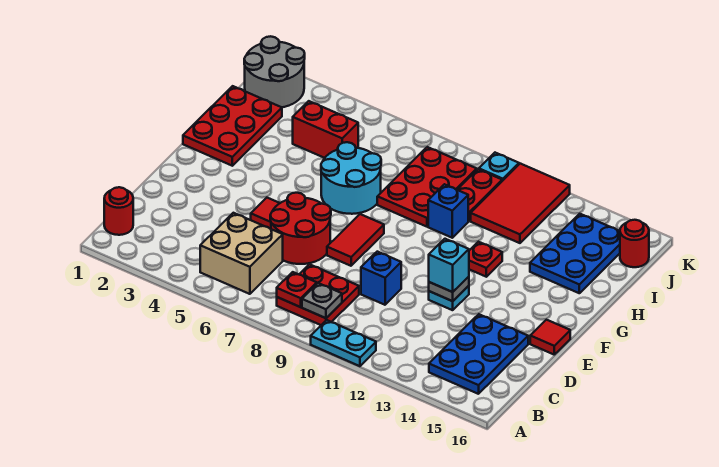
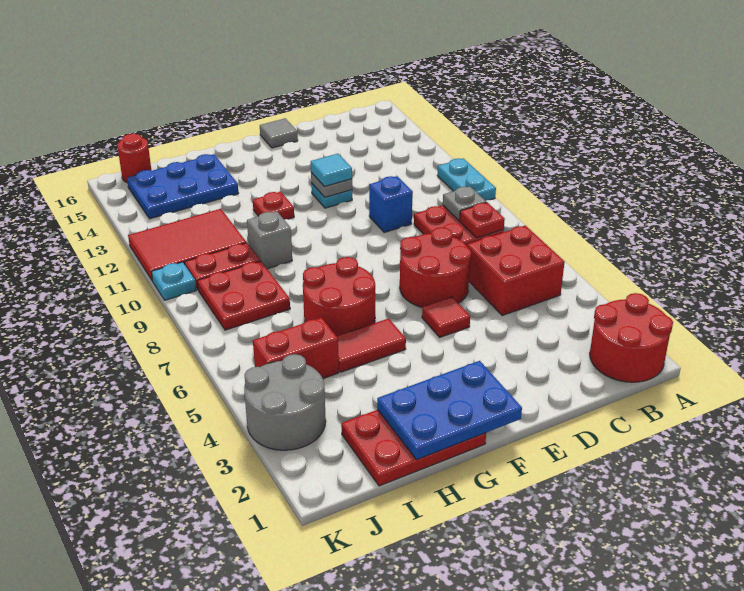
red round brick B1 level 1 -> red round brick A1:B2 level 1
tan brick B5:C6 level 1 -> red brick B5:C6 level 1
blue plate B14:D15 level 1 -> blue plate F1:H2 level 2
red tile E8:F8 level 1 -> red tile G5:H5 level 1
cyan brick E12 level 3 -> cyan tile E12 level 3
red tile E16 level 1 -> grey tile E16 level 1
cyan round brick G6:H7 level 1 -> red round brick G6:H7 level 1
red plate H8:J9 level 1 -> red plate I8:J9 level 1
blue brick H10 level 1 -> grey brick H10 level 1
red brick I4:I5 level 1 -> red brick I5:J5 level 1
grey round brick J1:K2 level 1 -> grey round brick J3:K4 level 1

